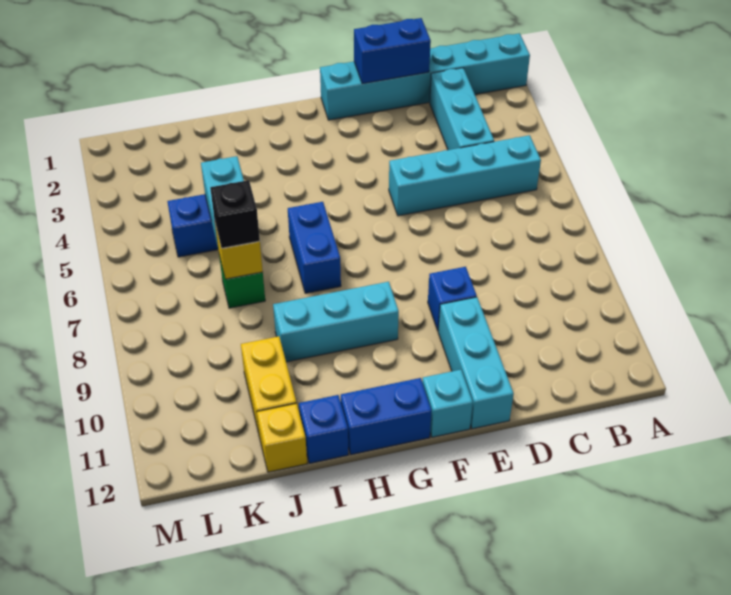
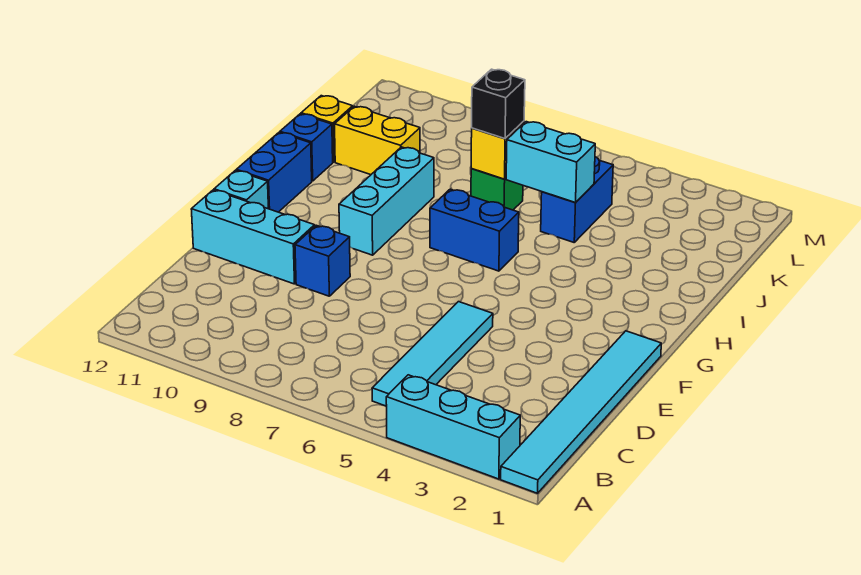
cyan brick A1:F1 level 1 -> cyan tile A1:F1 level 1
cyan brick B5:E5 level 1 -> cyan tile B5:E5 level 1
cyan brick C2:C4 level 1 -> cyan brick A2:A4 level 1
blue brick D1:E1 level 2 -> none

